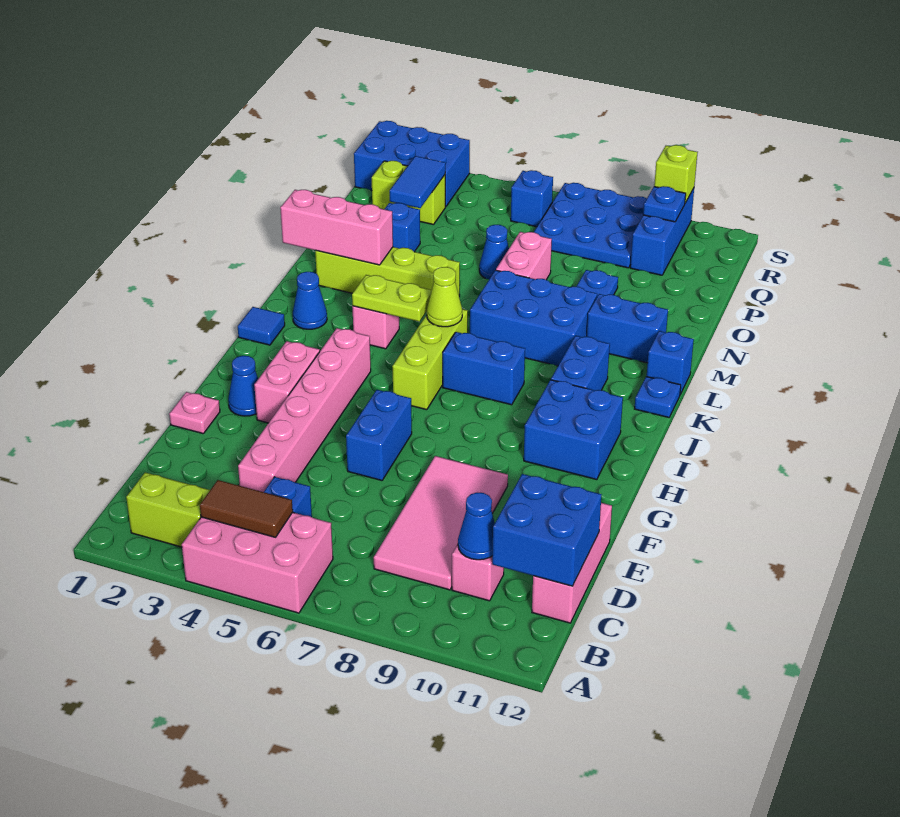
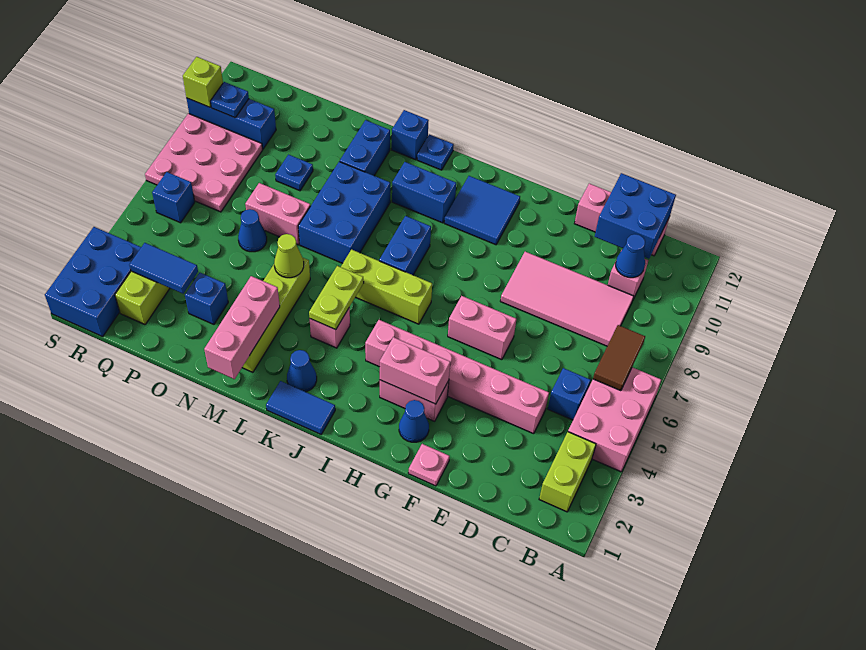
brown tile B4:B5 level 2 -> brown tile B6:B7 level 2
blue brick F6:G6 level 1 -> pink brick F6:G6 level 1
none -> pink brick G3:H3 level 2
blue brick H10:I11 level 1 -> blue tile H10:I11 level 1
blue tile J1 level 1 -> blue tile J1:K1 level 1
lime cone K6 level 2 -> lime cone M5 level 2
blue plate Q7:S9 level 1 -> pink plate Q7:S9 level 1

